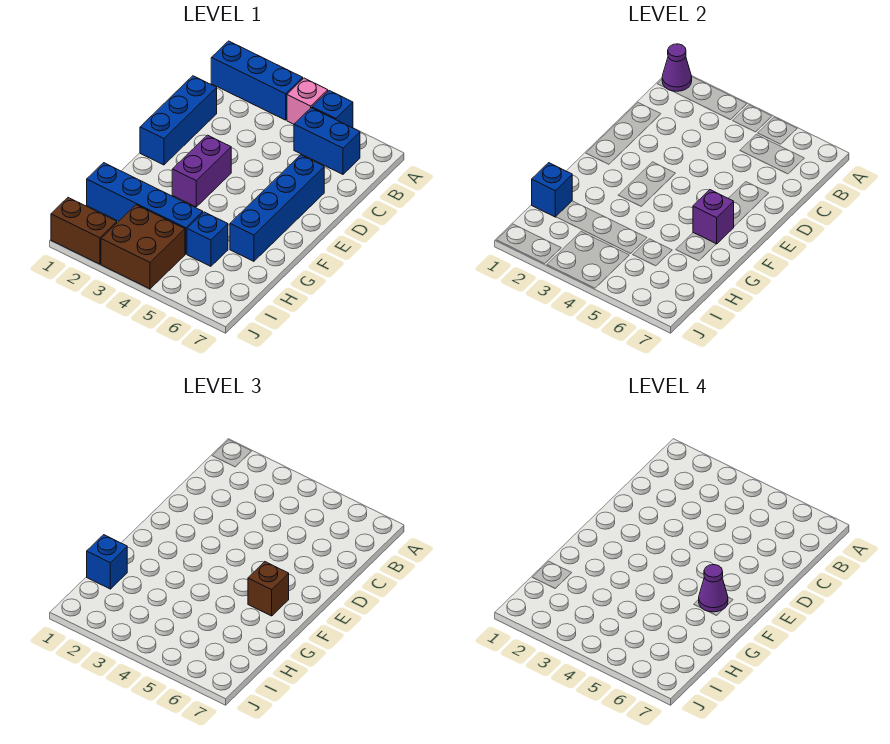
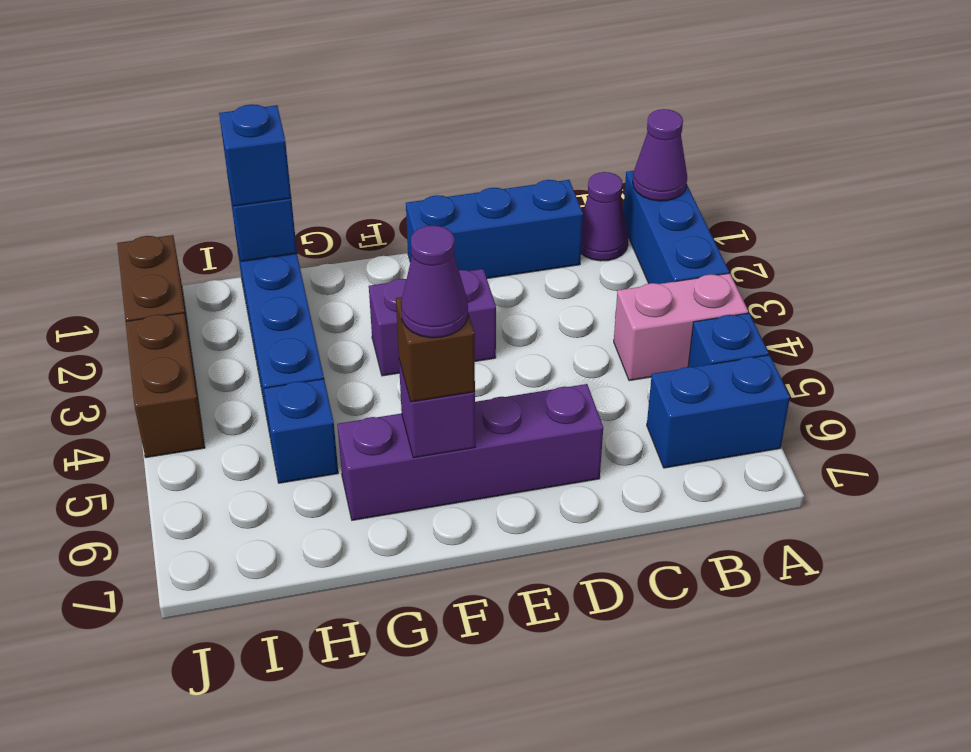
pink brick A4 level 1 -> pink brick A4:B4 level 1
none -> purple cone B1 level 1
blue brick B5:B6 level 1 -> blue brick A6:B6 level 1
blue brick D6:G6 level 1 -> purple brick D6:G6 level 1
brown brick I3:J4 level 1 -> brown brick J3:J4 level 1

